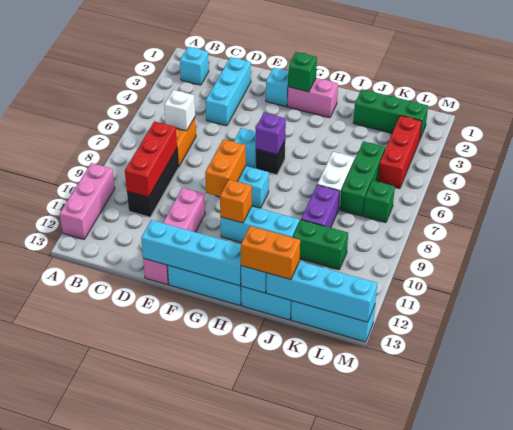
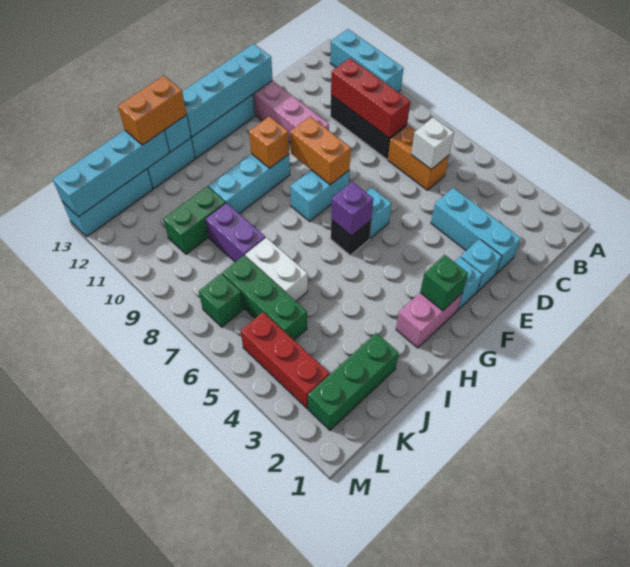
pink brick A10:A12 level 1 -> cyan brick A10:A12 level 1
cyan brick B2 level 1 -> cyan brick E2 level 1

